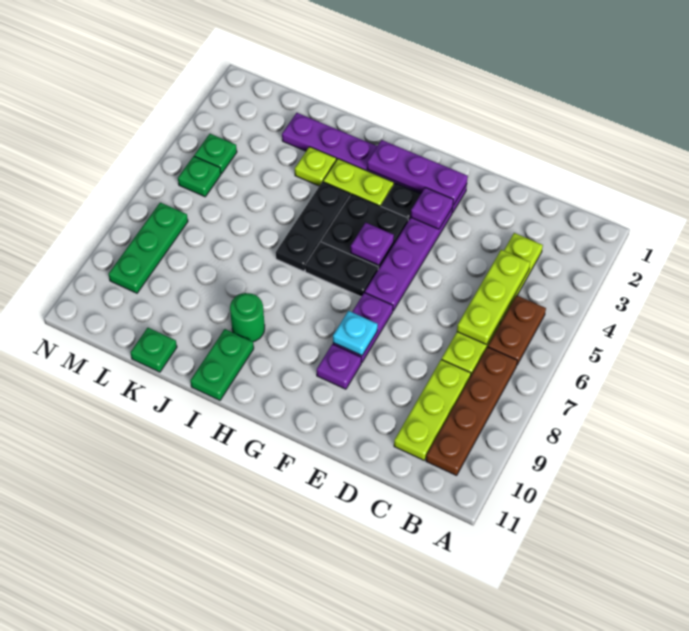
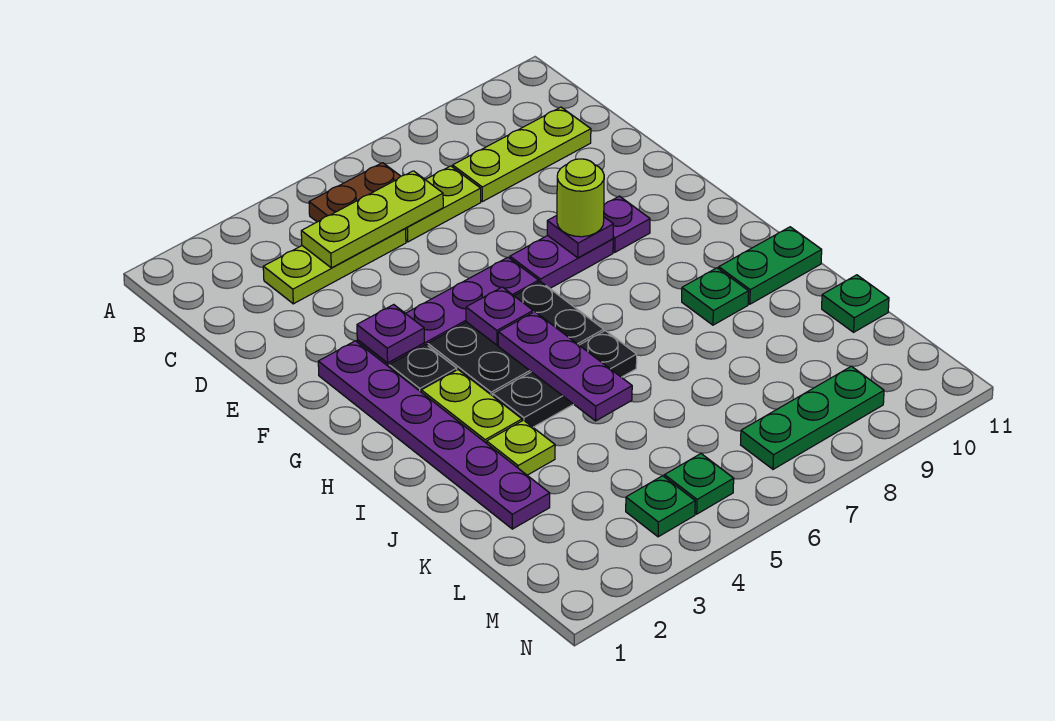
brown plate B7:B10 level 1 -> none
purple plate F2:H2 level 2 -> purple plate H5:J5 level 2
cyan plate F8 level 2 -> purple plate F8 level 2
none -> lime round brick F8 level 3
green round brick I9 level 1 -> green plate I9 level 1

